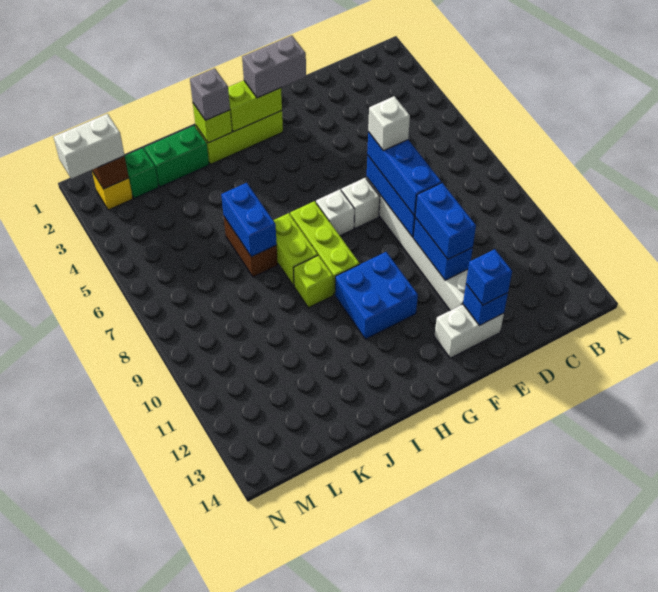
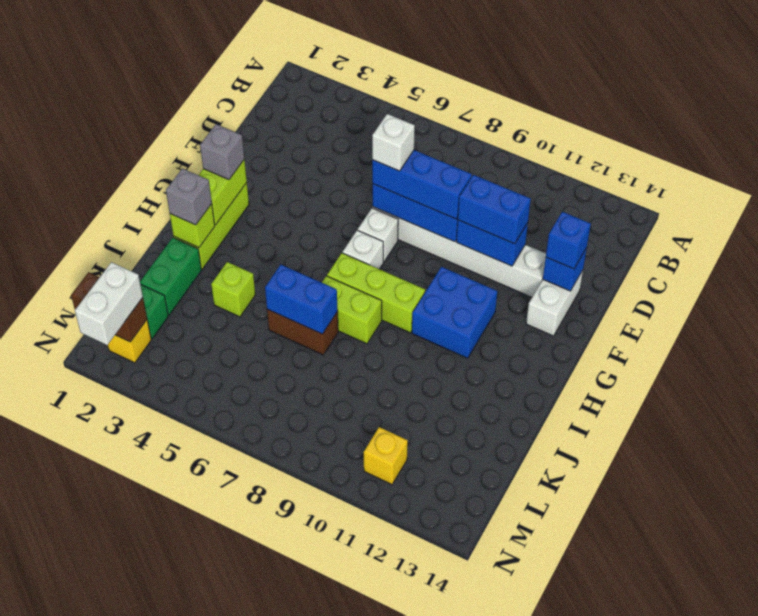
grey brick F2:G2 level 3 -> grey brick G2 level 3
lime brick I9 level 1 -> lime brick J4 level 1
none -> yellow brick M11 level 1

